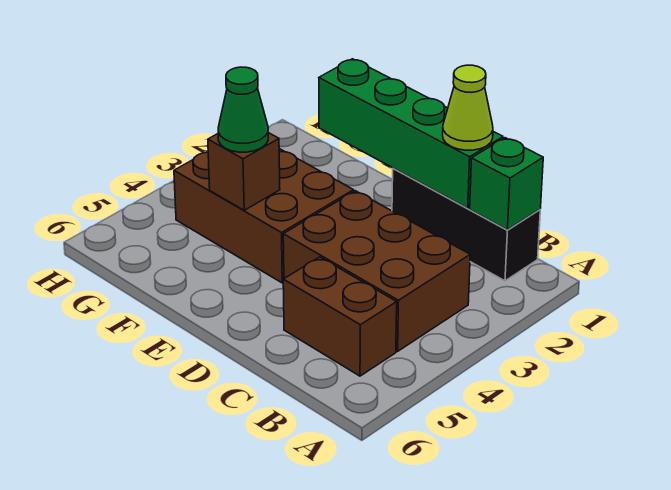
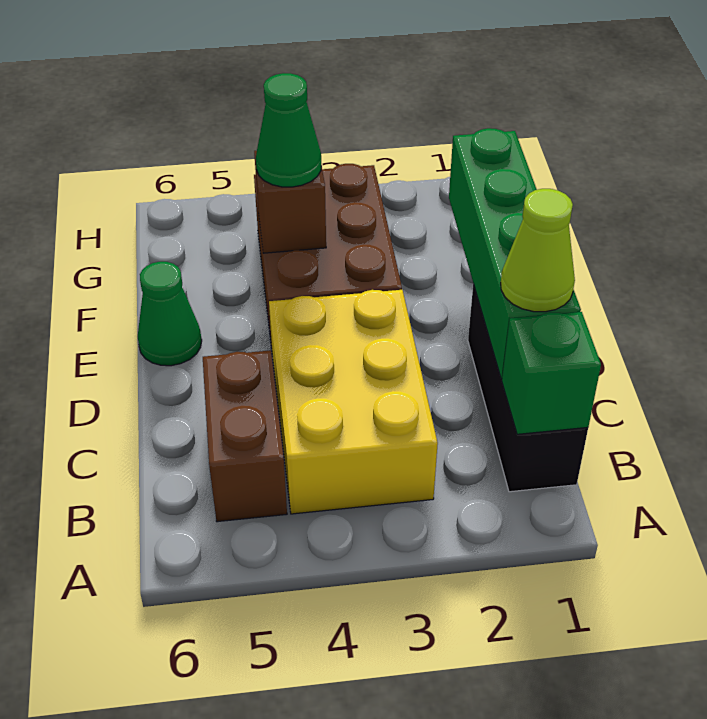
brown brick B3:D4 level 1 -> yellow brick B3:D4 level 1
none -> green cone E6 level 1

